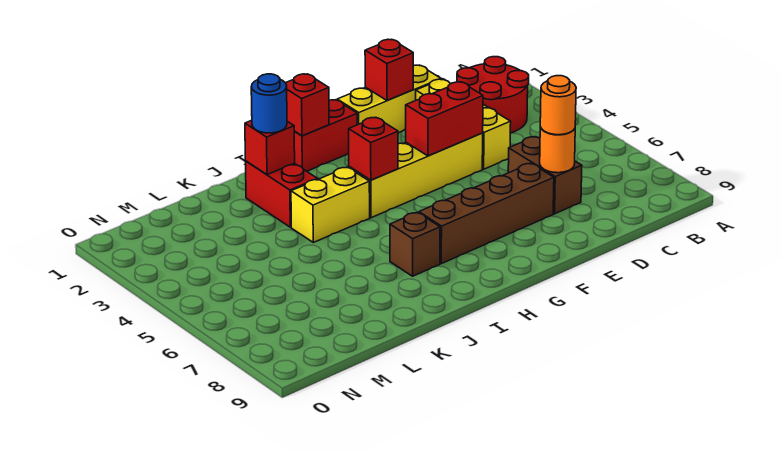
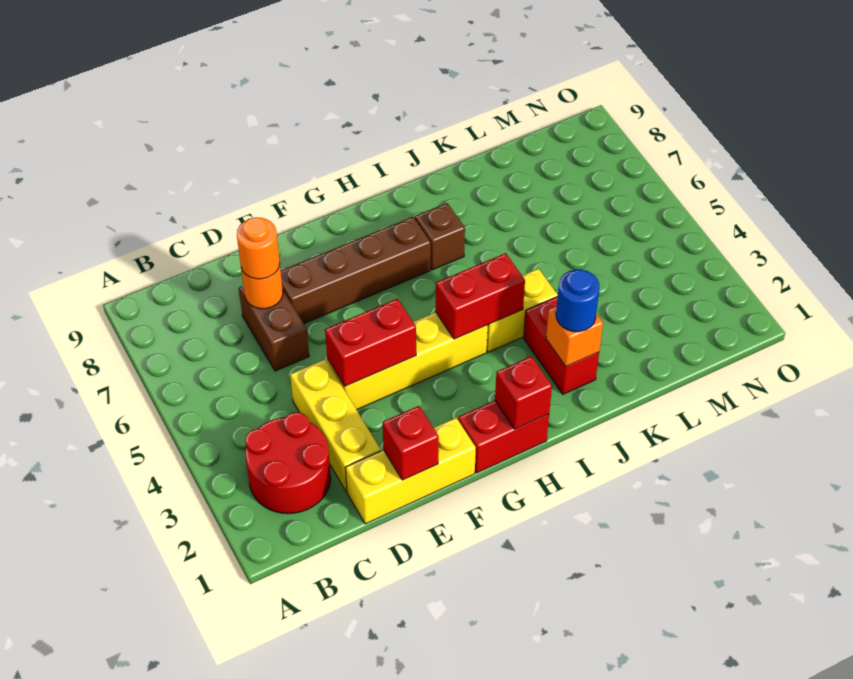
red brick H4 level 2 -> red brick H4:I4 level 2
red brick J2 level 2 -> orange brick J2 level 2

